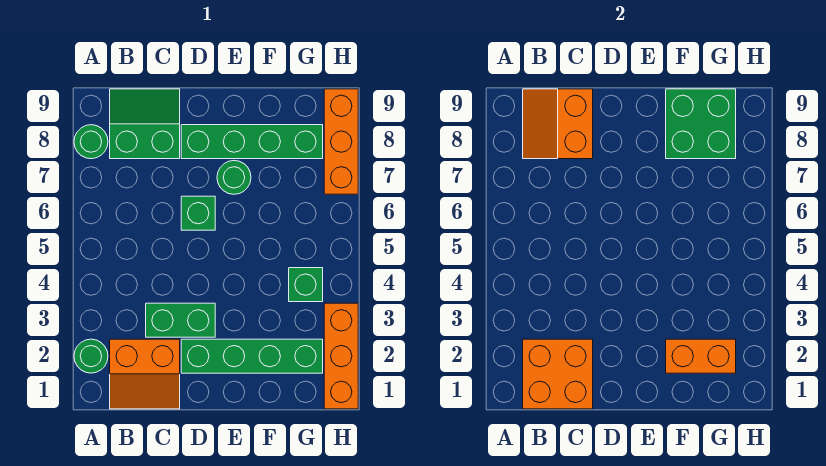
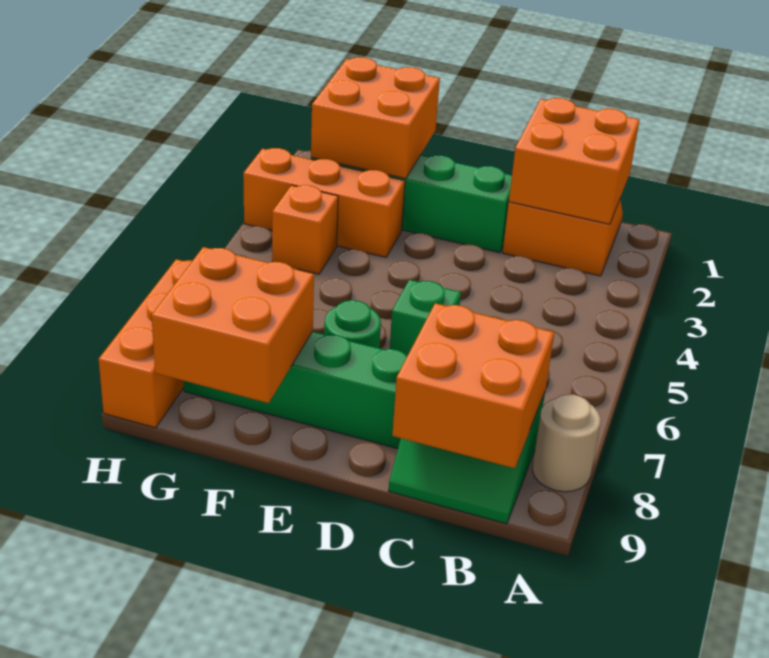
green round brick A2 level 1 -> none
green round brick A8 level 1 -> tan round brick A8 level 1
orange slope B8:C9 level 2 top C -> orange brick B8:C9 level 2
green brick C3:D3 level 1 -> none
orange brick F2:G2 level 2 -> orange brick F1:G2 level 2
green brick F8:G9 level 2 -> orange brick F8:G9 level 2
green brick G4 level 1 -> orange brick G4 level 1
orange brick H1:H3 level 1 -> orange brick F3:H3 level 1

